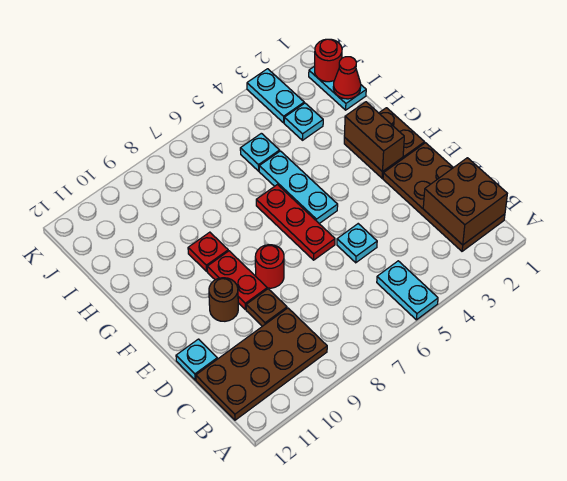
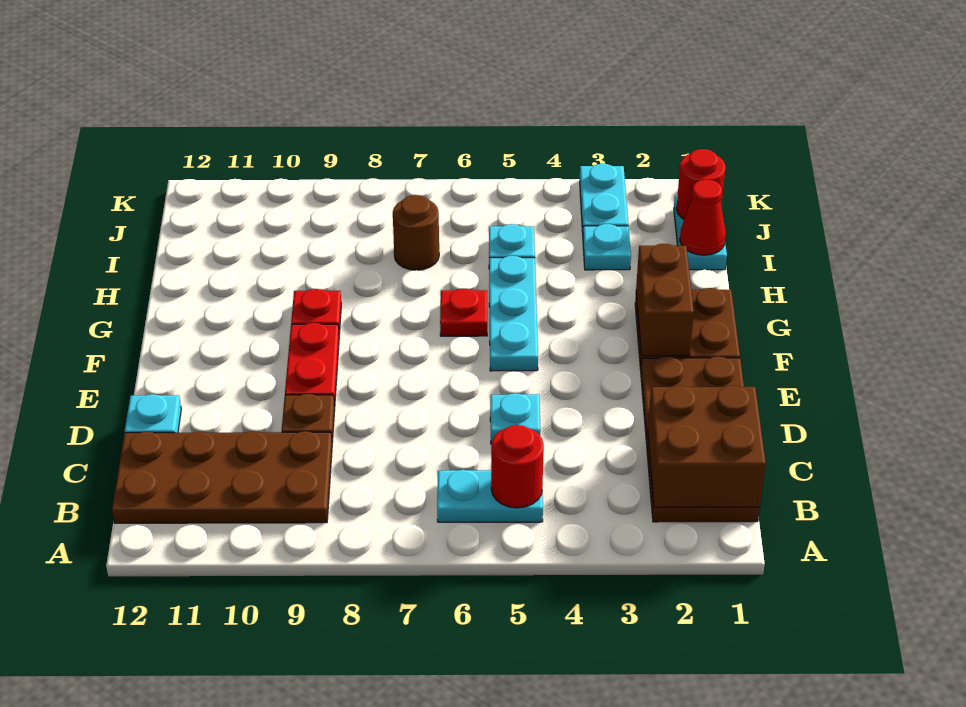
cyan plate A5:B5 level 1 -> cyan plate B5:B6 level 1
red plate E6:G6 level 1 -> red plate G6 level 1
red round brick E8 level 1 -> red round brick B5 level 2
brown round brick E10 level 1 -> brown round brick I7 level 1

